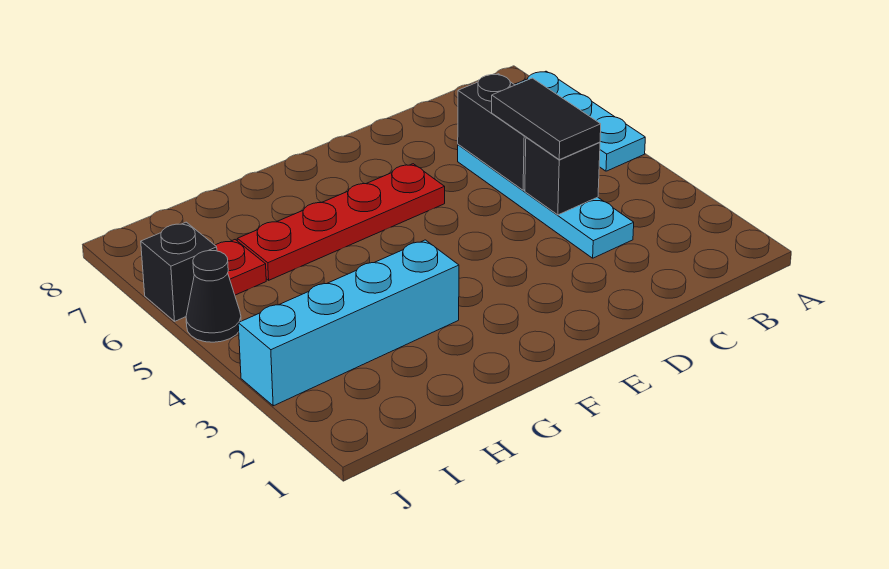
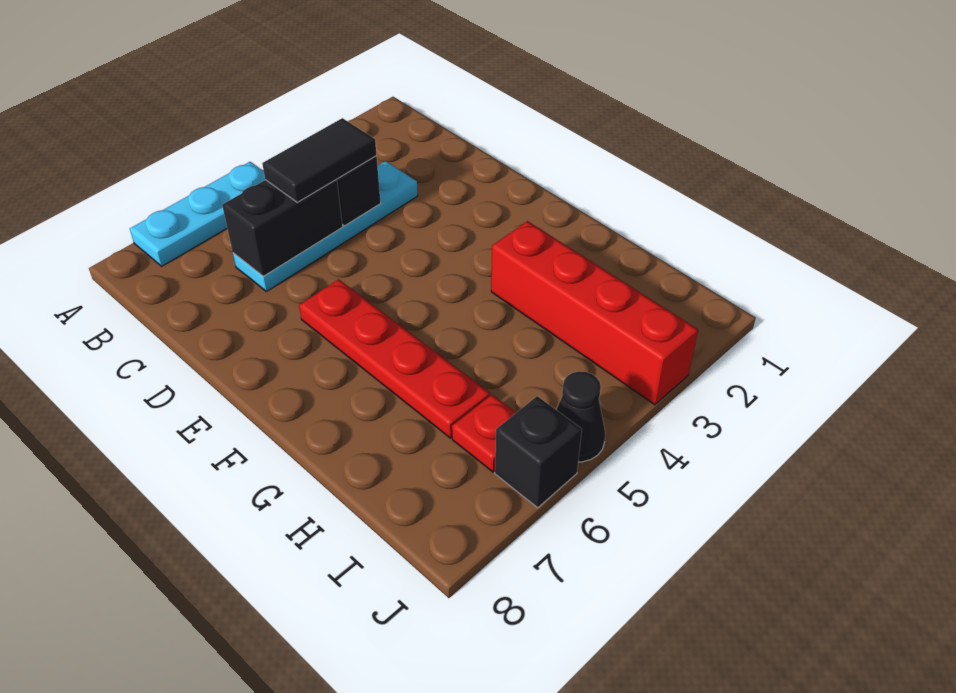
cyan brick G3:J3 level 1 -> red brick G3:J3 level 1

